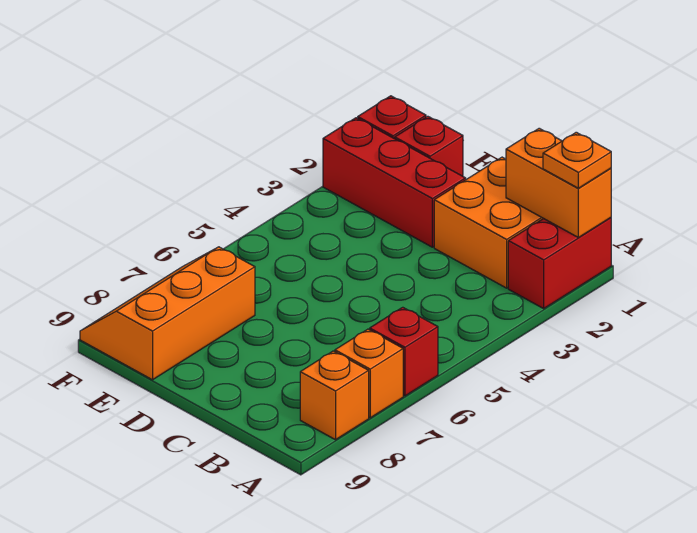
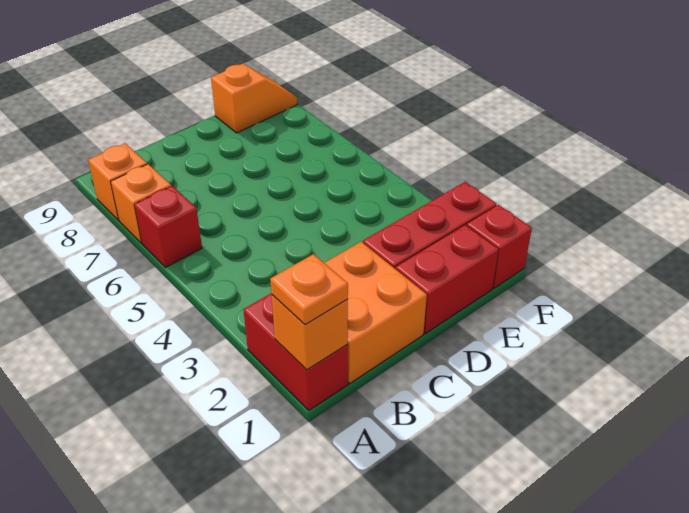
orange brick A1:B1 level 2 -> orange brick A1 level 2
red brick E1 level 1 -> red brick D1:E1 level 1
orange slope E7:F9 level 1 top E -> orange slope E9:F9 level 1 top E

